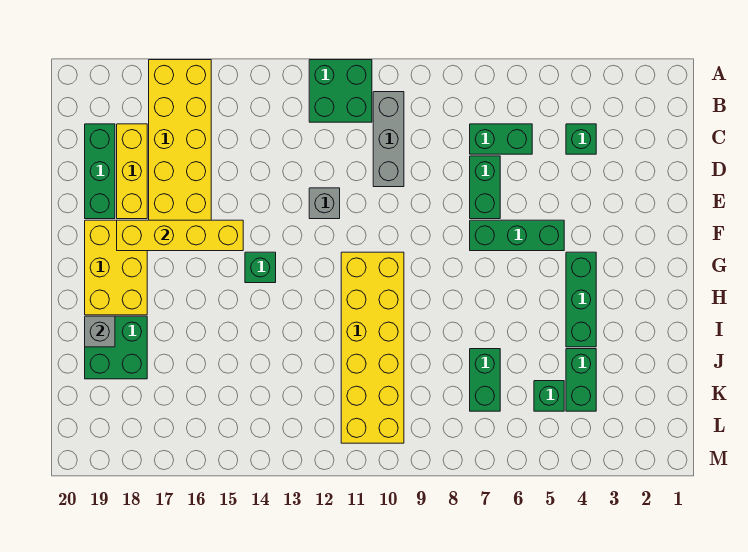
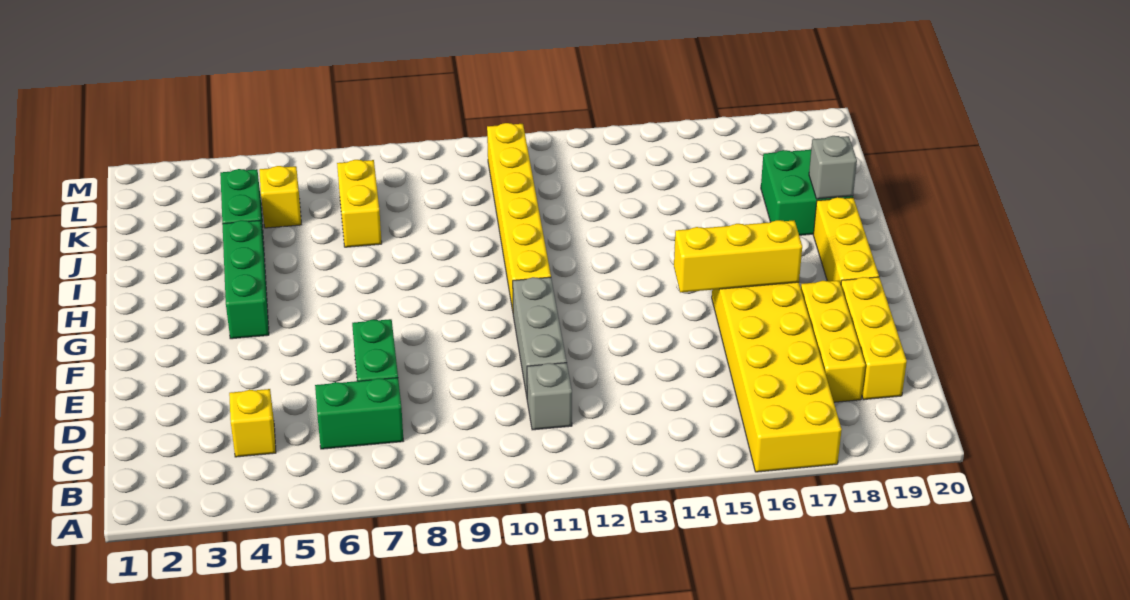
green brick A11:B12 level 1 -> none
grey brick B10:D10 level 1 -> grey brick D11:F11 level 1
green brick C4 level 1 -> yellow brick C4 level 1
green brick C19:E19 level 1 -> yellow brick C19:E19 level 1
grey brick E12 level 1 -> grey brick C11 level 1
green brick F5:F7 level 1 -> none
yellow brick F15:F18 level 2 -> yellow brick F15:F17 level 2
yellow brick F18:H19 level 1 -> yellow brick F19:H19 level 1
yellow brick G10:L11 level 1 -> yellow brick G11:L11 level 1
green brick G14 level 1 -> none
green brick J7:K7 level 1 -> yellow brick J7:K7 level 1
green brick K5 level 1 -> yellow brick K5 level 1

